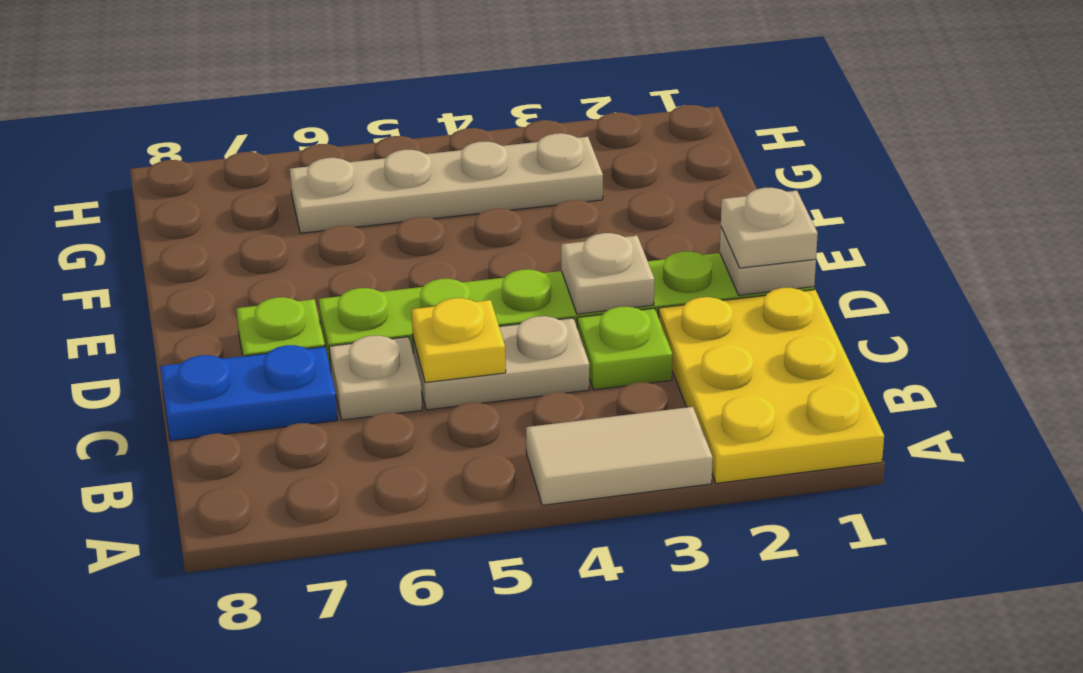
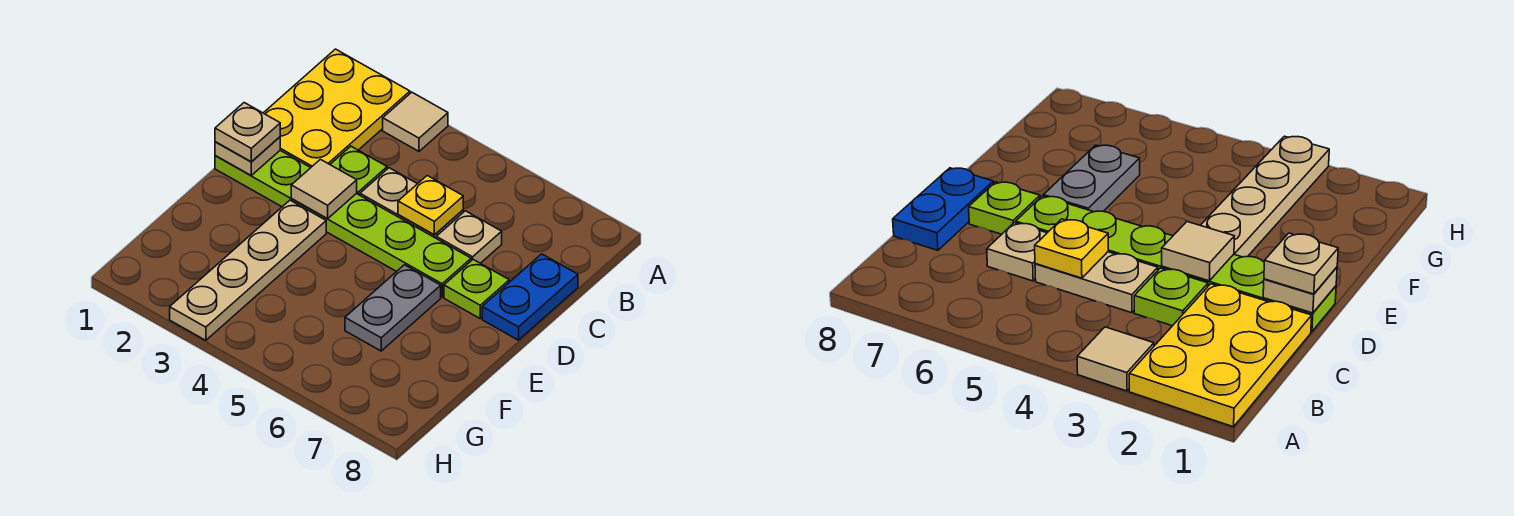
tan tile A3:A4 level 1 -> tan tile A3 level 1
blue plate C7:C8 level 1 -> blue plate C8:D8 level 1
tan plate D3 level 2 -> tan tile D3 level 2
none -> grey plate E6:F6 level 1
tan plate G3:G6 level 1 -> tan plate E3:H3 level 1

